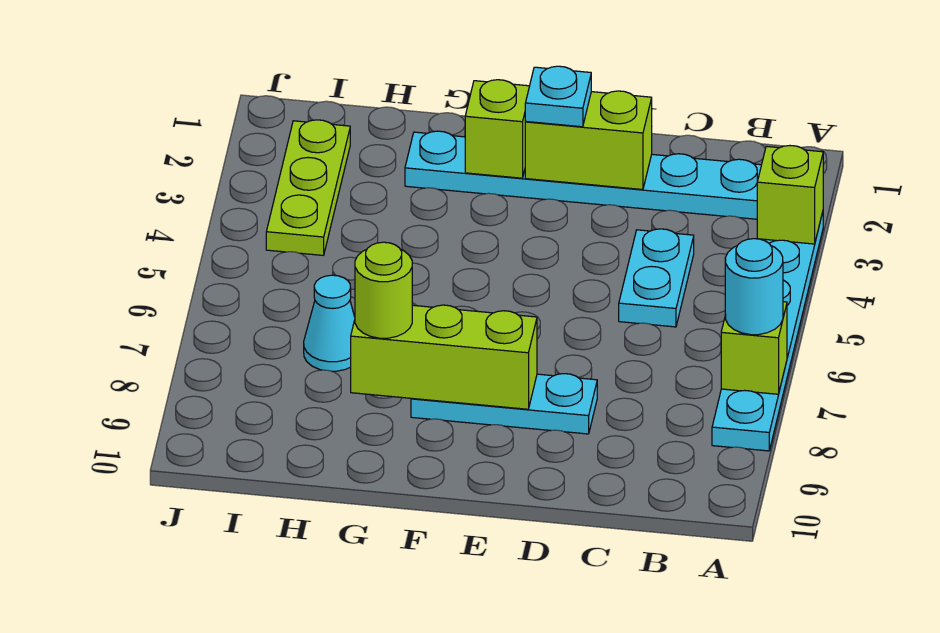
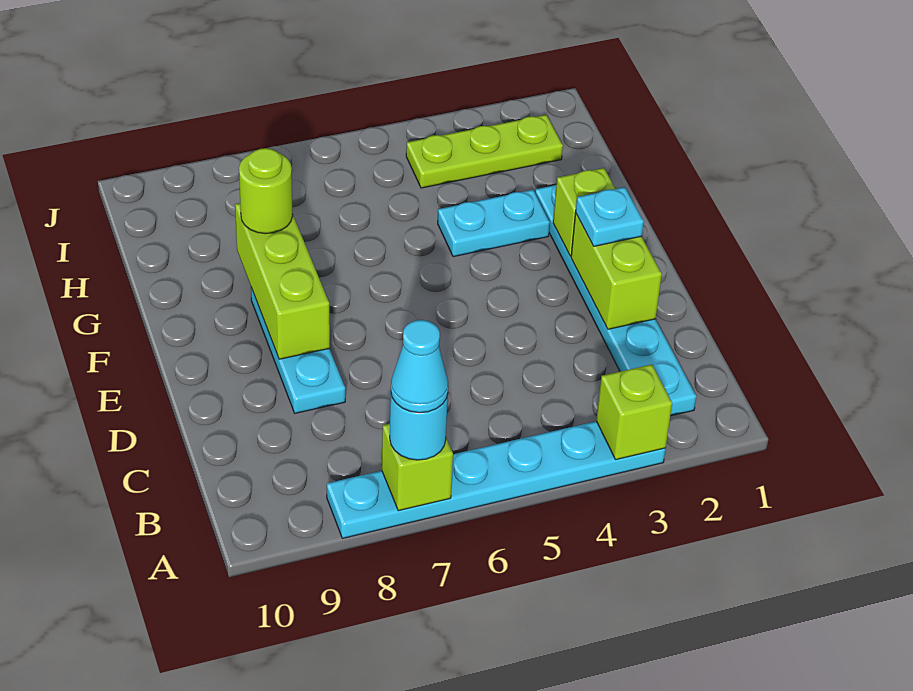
cyan plate C4:C5 level 1 -> cyan plate G3:G4 level 1
cyan cone H7 level 1 -> cyan cone A7 level 4

